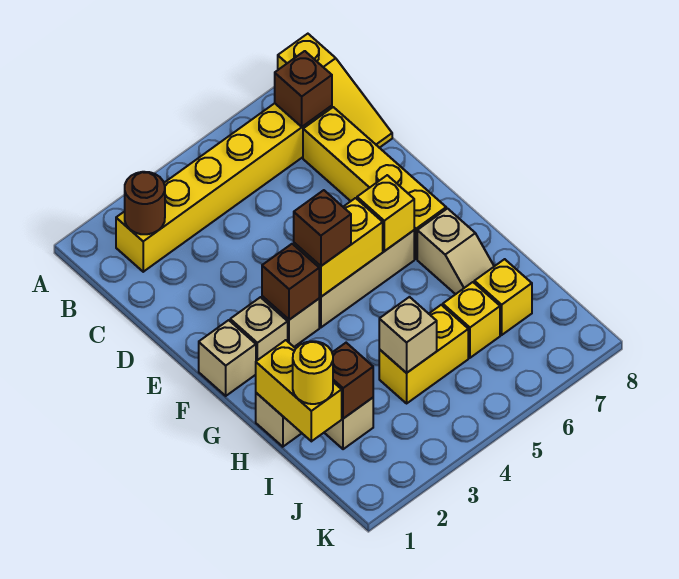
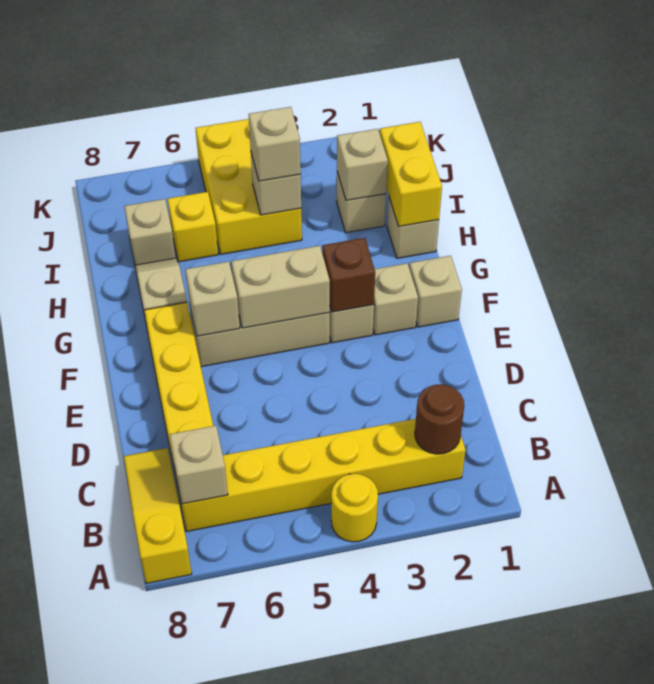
brown brick B7 level 2 -> tan brick B7 level 2
yellow brick F4:F5 level 2 -> tan brick F4:F5 level 2
brown brick F4 level 3 -> none
yellow brick F6 level 2 -> tan brick F6 level 2
yellow round brick I1 level 3 -> yellow round brick A4 level 1
brown brick I2 level 2 -> tan brick I2 level 2
yellow brick I4:I5 level 1 -> yellow brick I4:K5 level 1
none -> tan brick I4 level 3
yellow brick I7 level 1 -> tan brick I7 level 1

